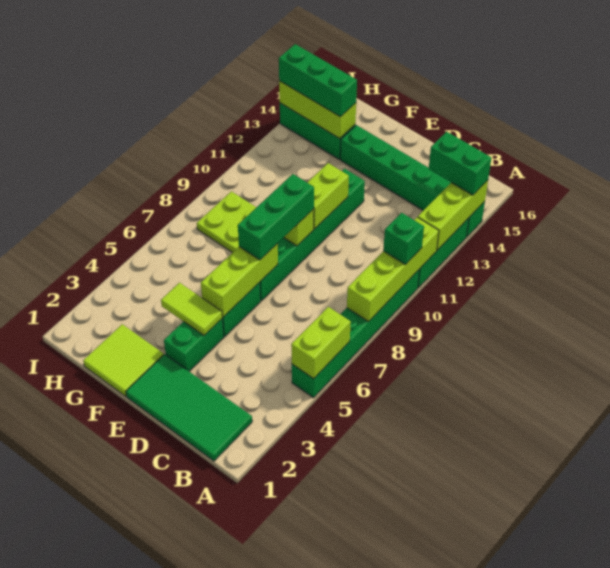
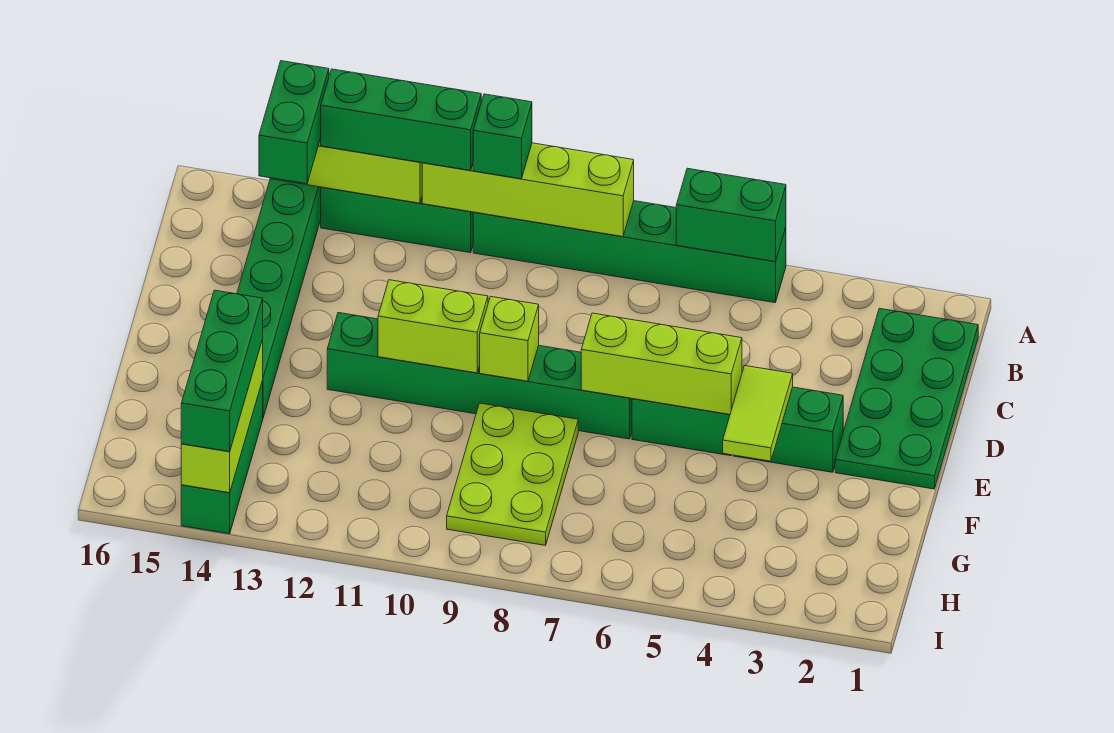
lime brick A5:A6 level 2 -> green brick A5:A6 level 2
green tile B1:E2 level 1 -> green plate B1:E2 level 1
green brick E7:E9 level 3 -> green brick A11:A13 level 3
lime tile F1:G2 level 1 -> none

